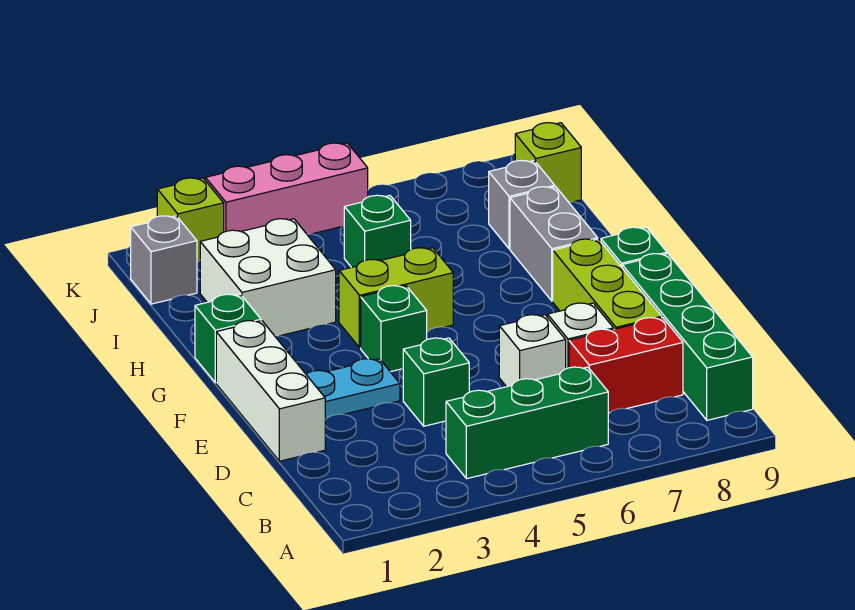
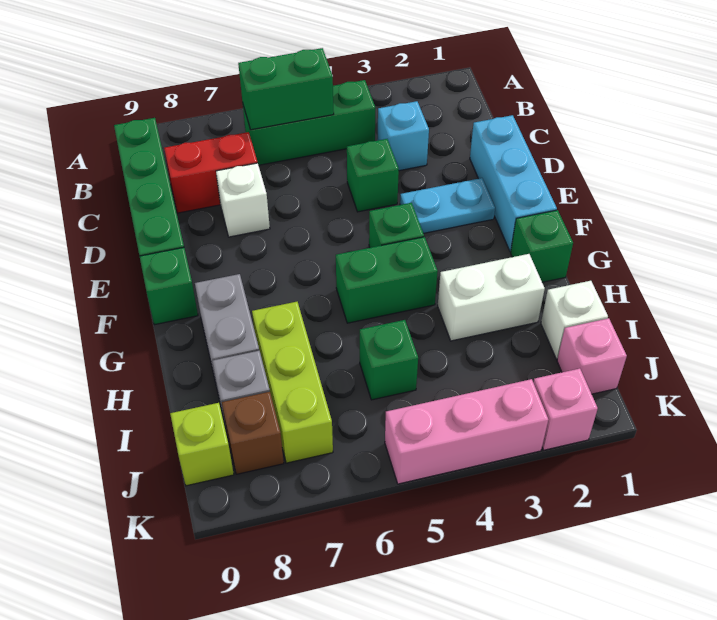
none -> green brick B5:B6 level 2
none -> cyan brick C3 level 1
white brick D1:F1 level 1 -> cyan brick D1:F1 level 1
white brick D6 level 1 -> white brick I1 level 1
lime brick D8:F8 level 1 -> lime brick H7:J7 level 1
lime brick G4:G5 level 1 -> green brick G4:G5 level 1
white brick H2:I3 level 1 -> white brick H2:H3 level 1
grey brick J1 level 1 -> pink brick J1 level 1
none -> brown brick J8 level 1
lime brick K2 level 1 -> pink brick K2 level 1

